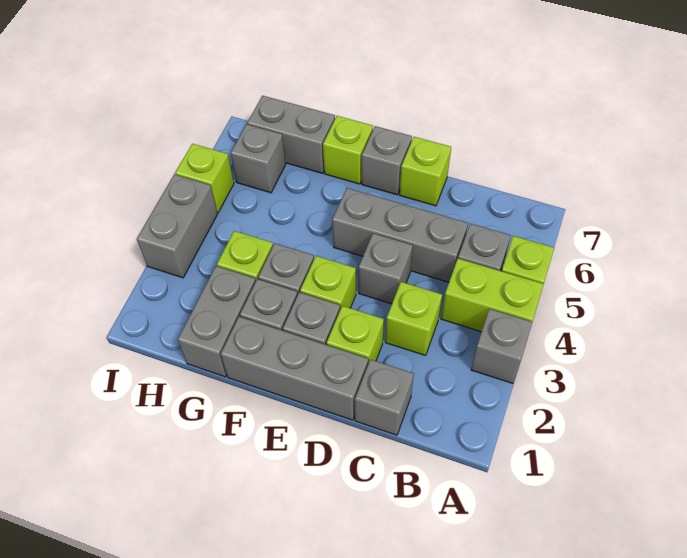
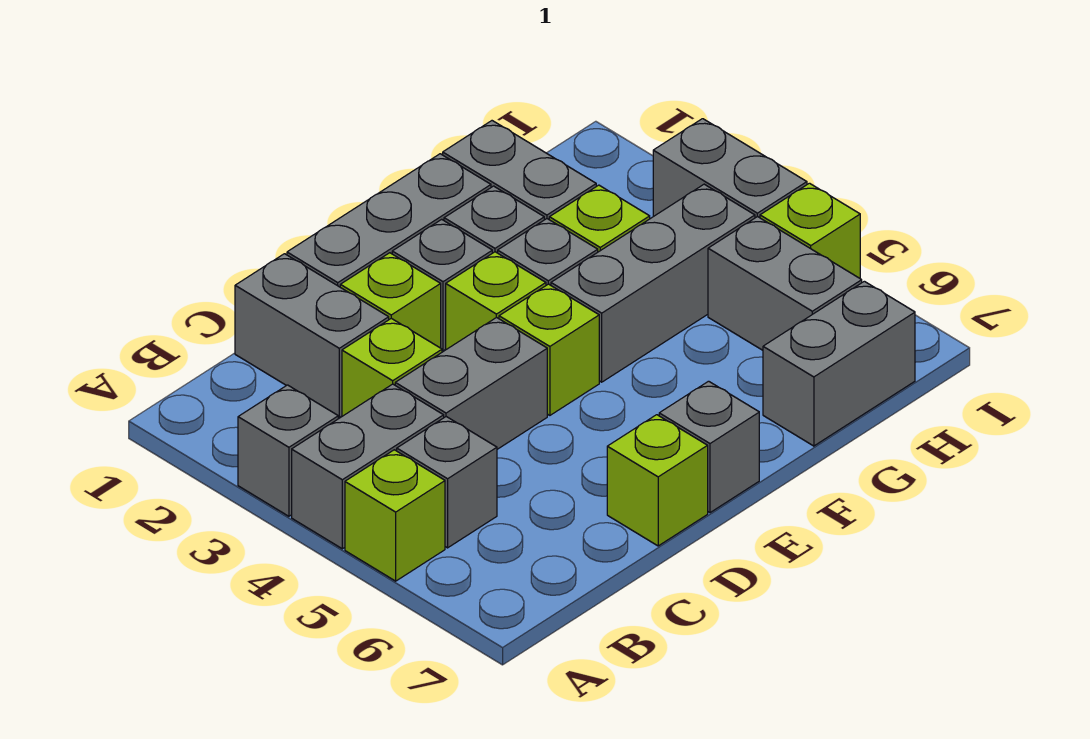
lime brick A4:B4 level 1 -> grey brick A4:B4 level 1
grey brick C1 level 1 -> grey brick C1:C2 level 1
grey brick C5:E5 level 1 -> grey brick F4:H4 level 1
grey brick D4 level 1 -> grey brick C4:D4 level 1
lime brick F7 level 1 -> lime brick E4 level 1
grey brick H6 level 1 -> grey brick H5:H6 level 1

